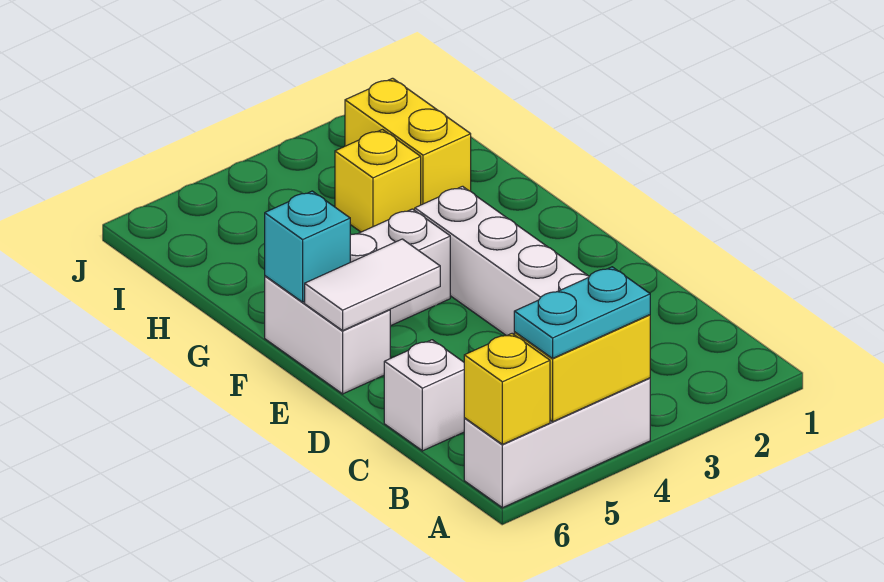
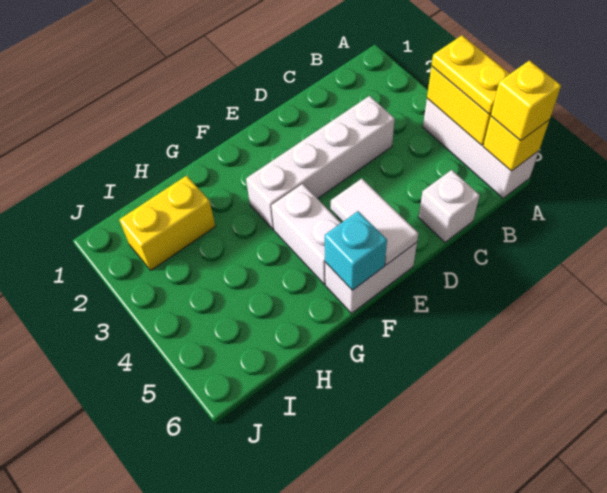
cyan plate A4:A5 level 3 -> yellow plate A4:A5 level 3
yellow brick H3 level 1 -> yellow brick A6 level 3

